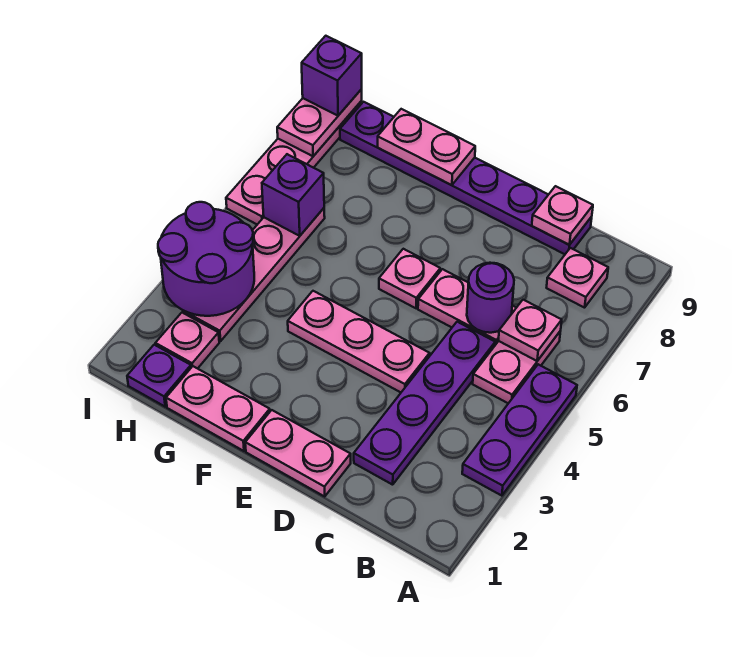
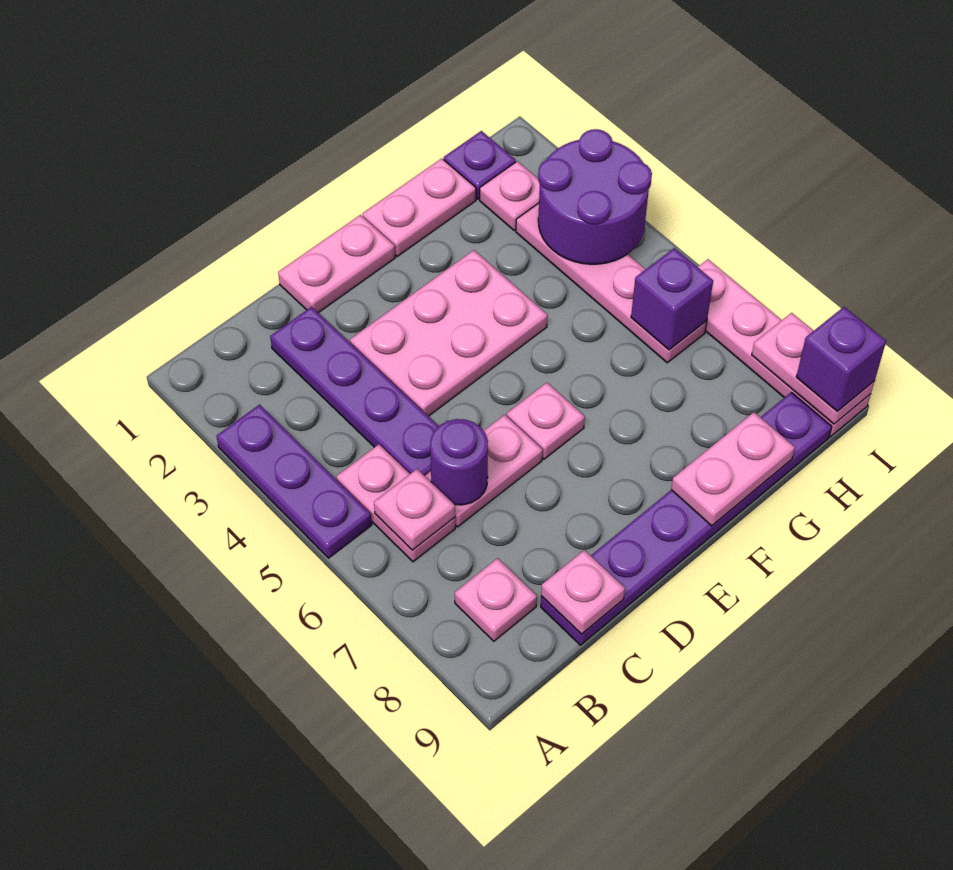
pink plate D4:F4 level 1 -> pink plate D3:F4 level 1

